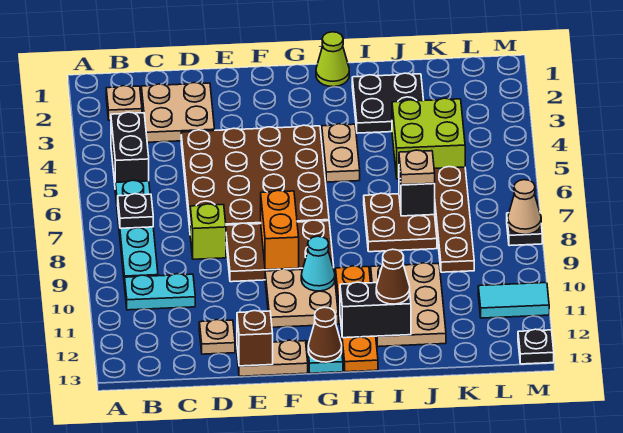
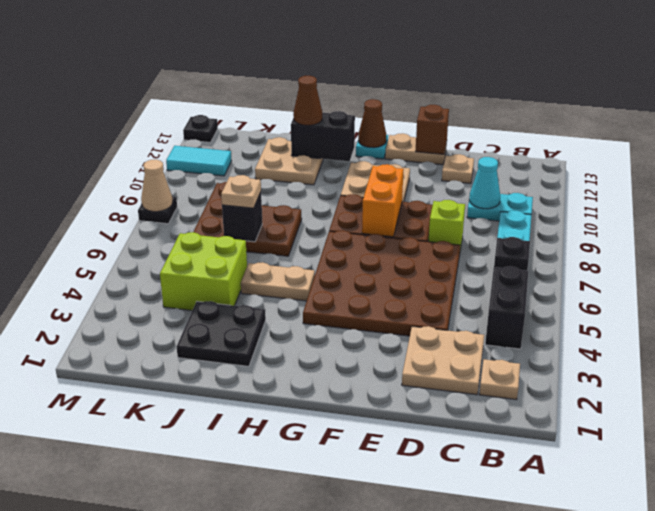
cyan cone G10 level 2 -> cyan cone C10 level 2
lime cone H1 level 1 -> none
tan plate H4:H5 level 1 -> tan plate H5:I5 level 1
orange plate H10:H13 level 1 -> none
tan plate I10:J12 level 1 -> tan plate I11:J12 level 1

